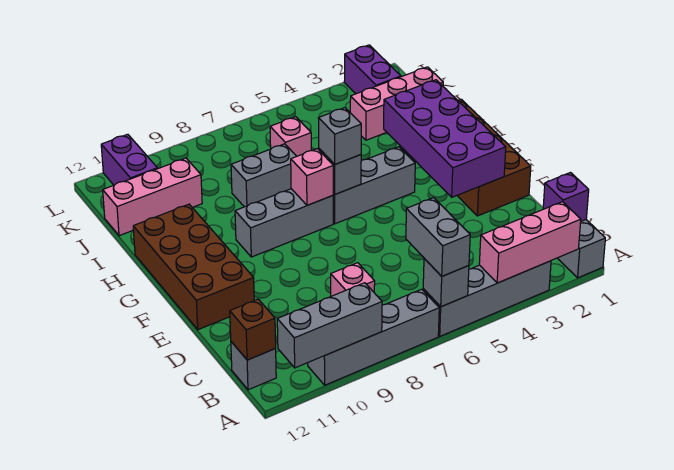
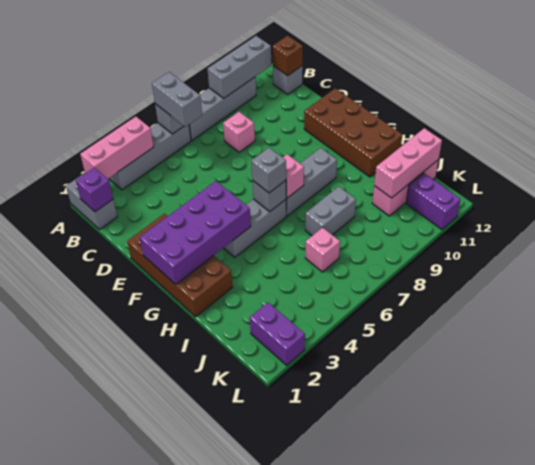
purple brick E2:H3 level 2 -> purple brick F1:G4 level 2
pink brick J1:J3 level 1 -> pink brick J10:J12 level 2

